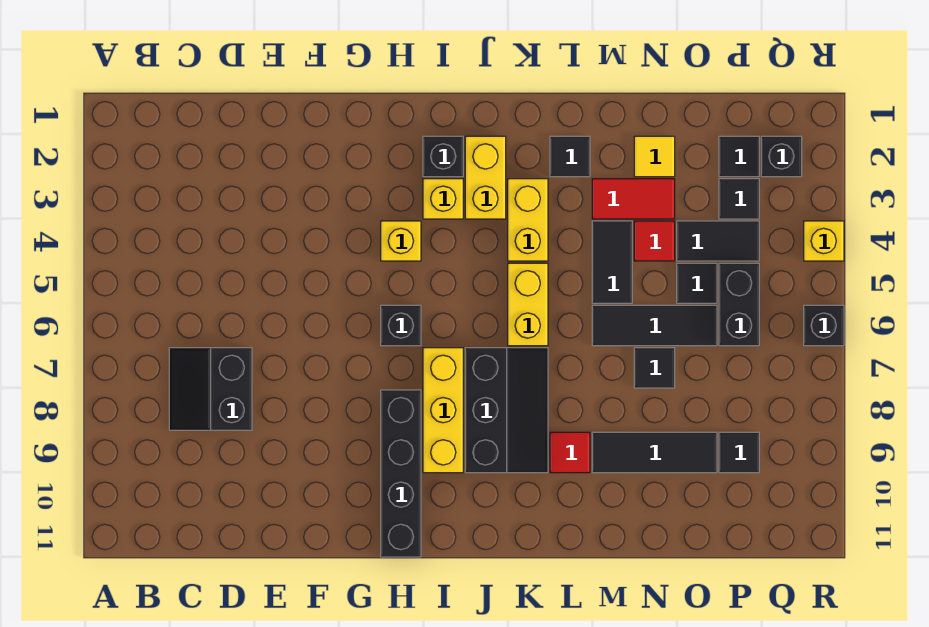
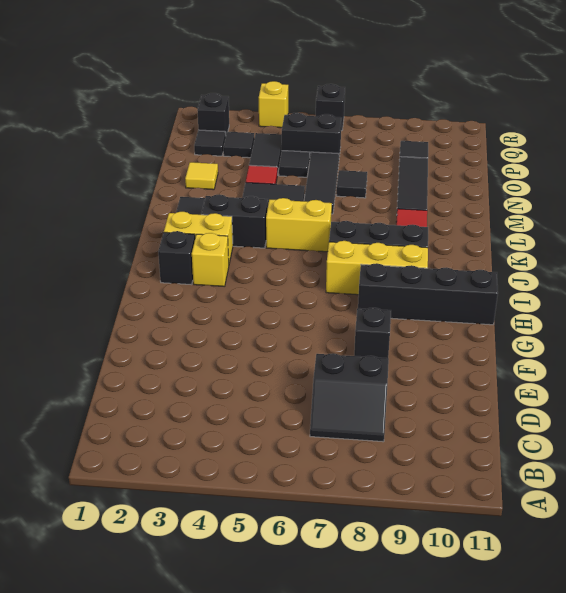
yellow brick H4 level 1 -> none
black brick H6 level 1 -> black brick F8 level 1
yellow brick K3:K4 level 1 -> black brick K3:K4 level 1
red tile M3:N3 level 1 -> none

